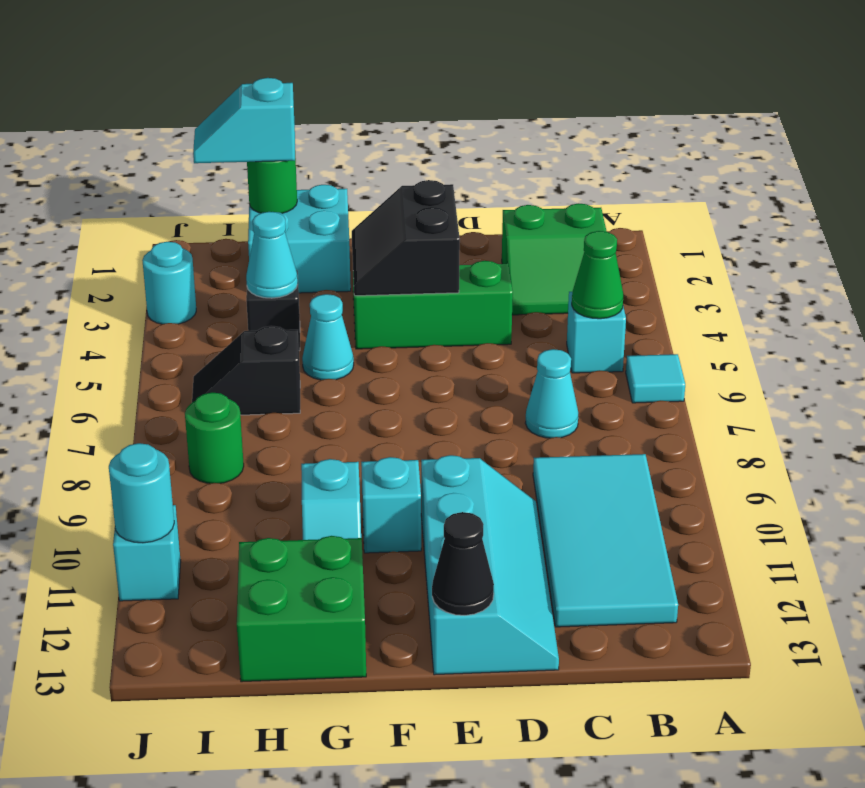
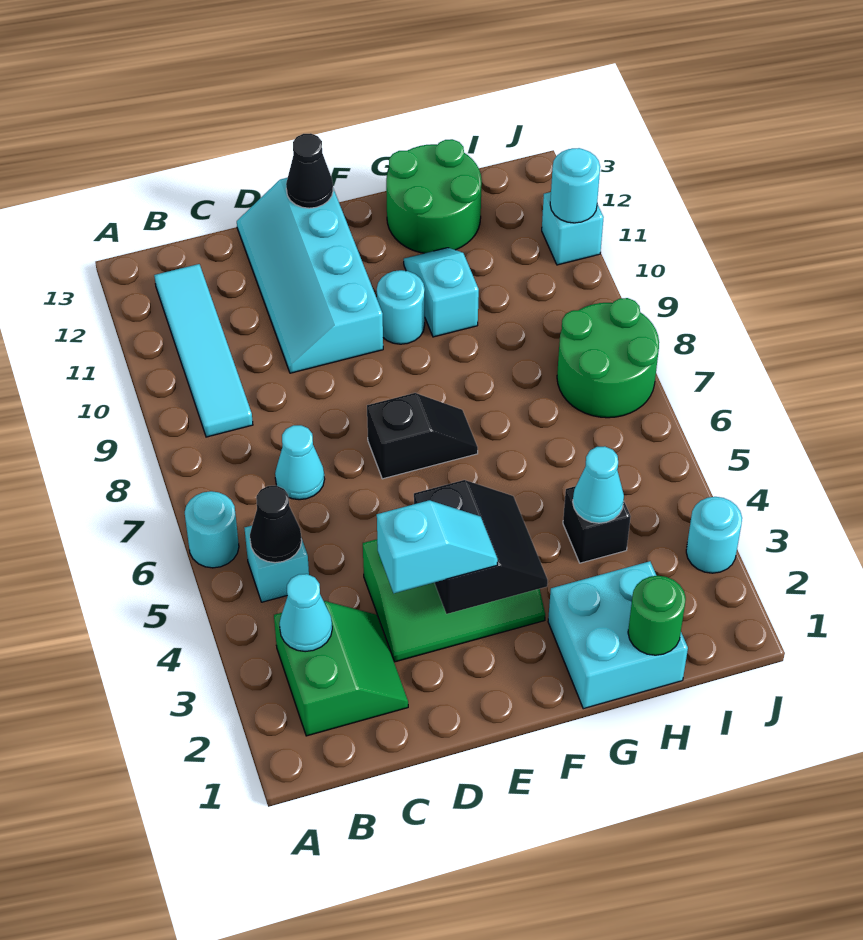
cyan tile A6 level 1 -> cyan round brick A6 level 1
green slope B2:C3 level 1 top 2 -> green slope B2:C3 level 1 top B
green cone B5 level 2 -> black cone B5 level 2
cyan tile B9:C12 level 1 -> cyan tile B9:B12 level 1
cyan brick F10 level 1 -> cyan round brick F10 level 1
cyan cone G5 level 1 -> cyan cone B3 level 2
green brick G12:H13 level 1 -> green round brick G12:H13 level 1
cyan slope H1:I1 level 3 top H -> cyan slope D3:E3 level 3 top D
black slope H6:I6 level 1 top H -> black slope E7:F7 level 1 top E
green round brick I8 level 1 -> green round brick I7:J8 level 1

